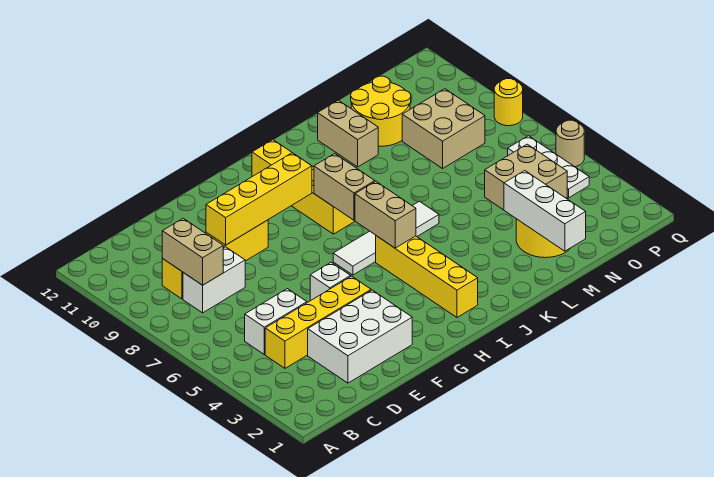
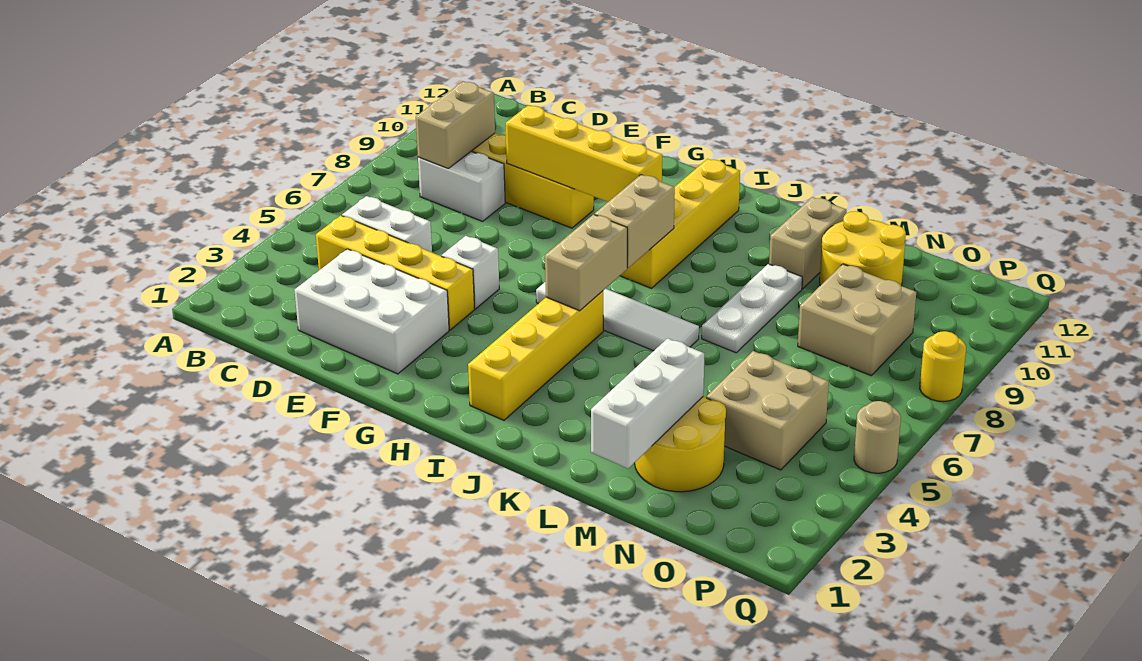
white plate P4:P6 level 1 -> white plate L7:L9 level 1

